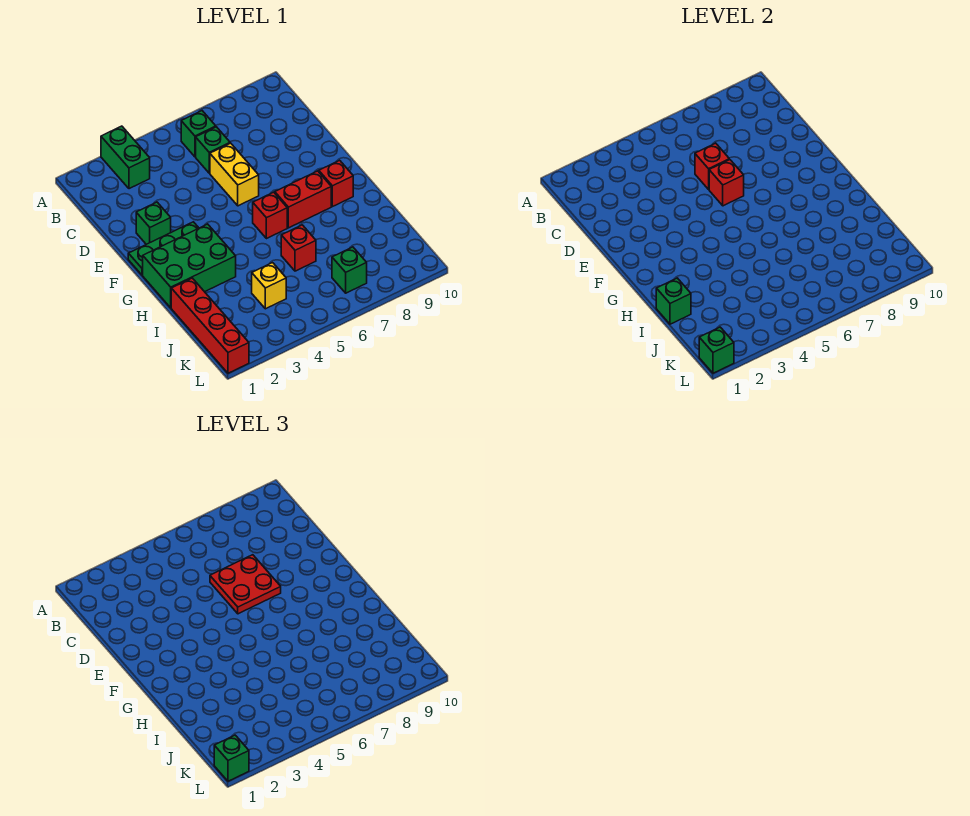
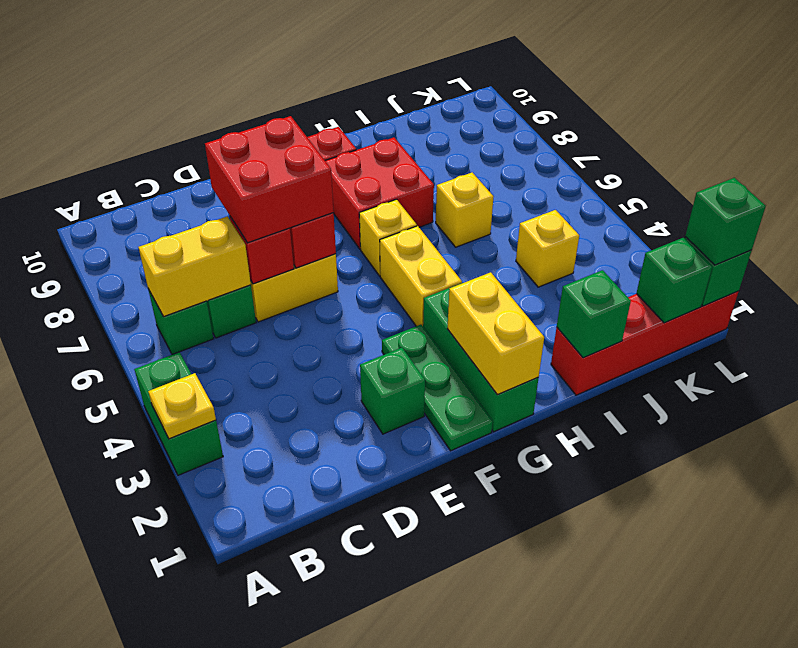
green brick A3:B3 level 1 -> green brick A3:A4 level 1
none -> yellow plate A3 level 2
none -> yellow brick B6:C6 level 2
red plate D6:E7 level 3 -> red brick D6:E7 level 3
green brick G1:H3 level 1 -> green brick G1:G3 level 1
none -> yellow brick G1:G2 level 2
none -> yellow brick G4:G5 level 1
red brick G6 level 1 -> yellow brick G6 level 1
red brick G7:G8 level 1 -> red brick G7:H8 level 1
red brick I6 level 1 -> yellow brick I6 level 1
green brick K7 level 1 -> green brick K1 level 2

